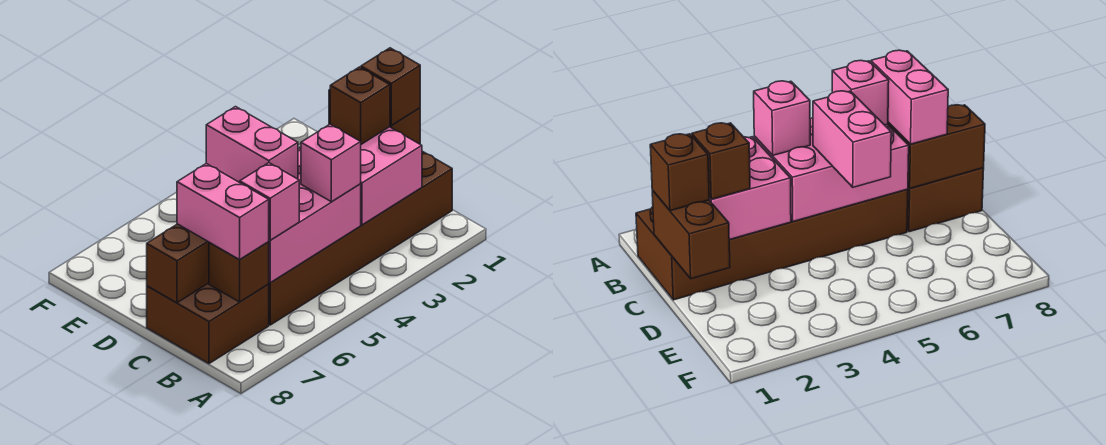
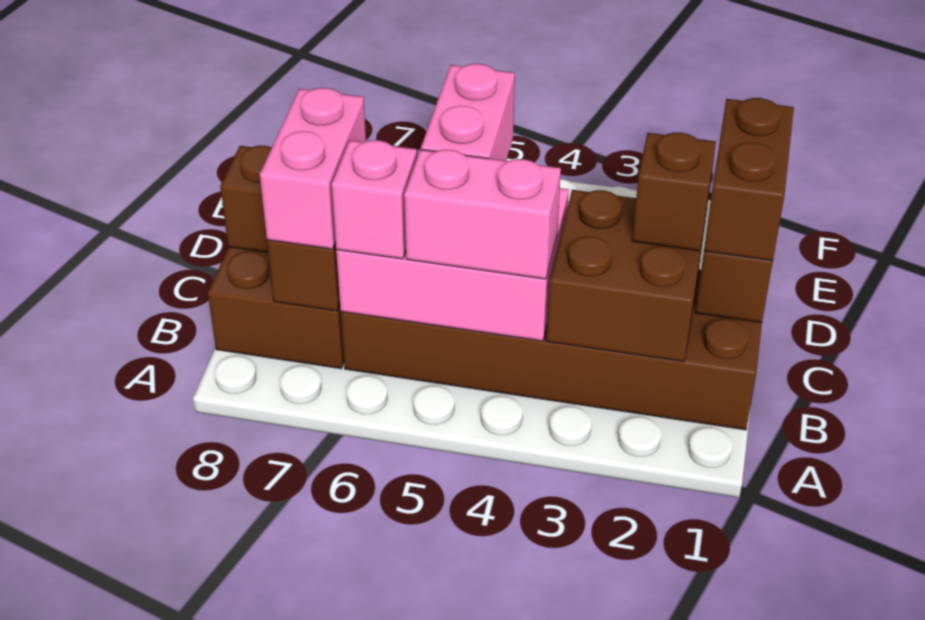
pink brick B2:C3 level 2 -> brown brick B2:C3 level 2
pink brick B4 level 3 -> pink brick B4:B5 level 3
brown brick C1 level 3 -> brown brick C1:D1 level 3

